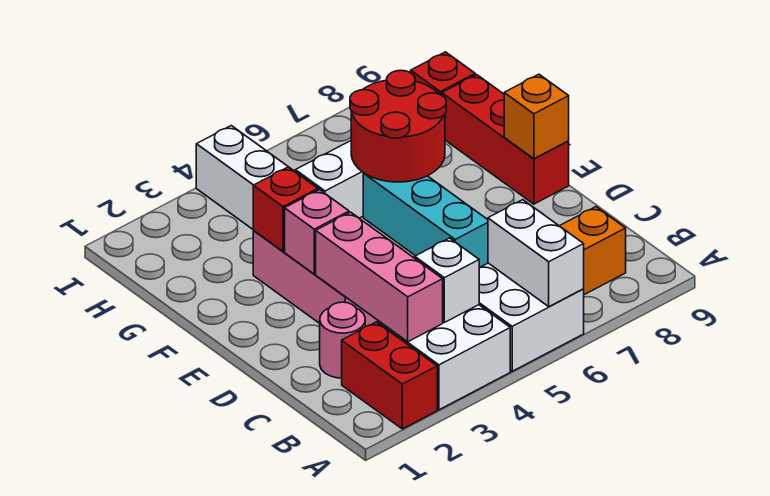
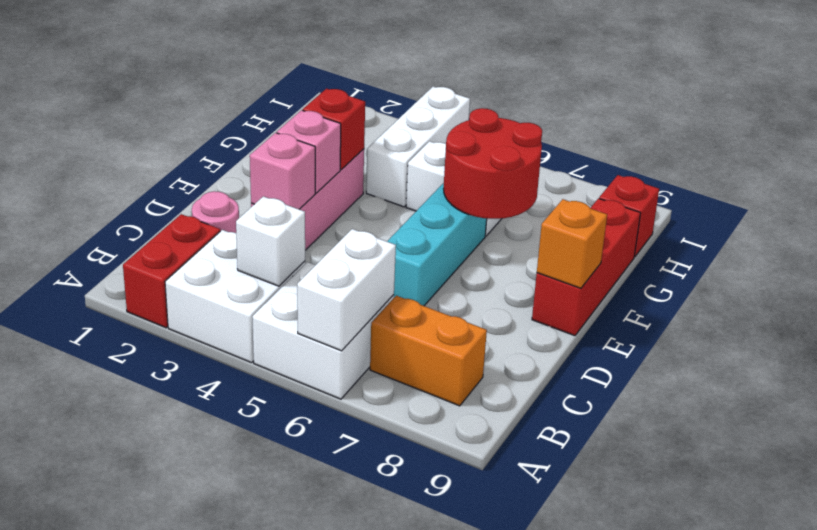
pink brick B3:D3 level 2 -> pink brick D3 level 2

